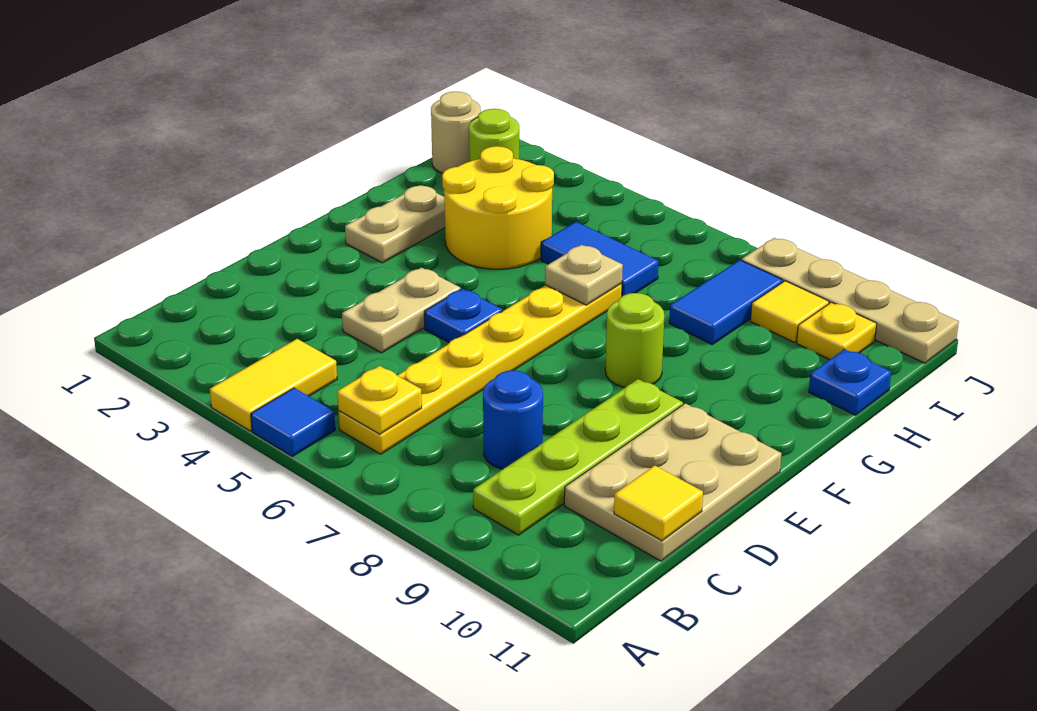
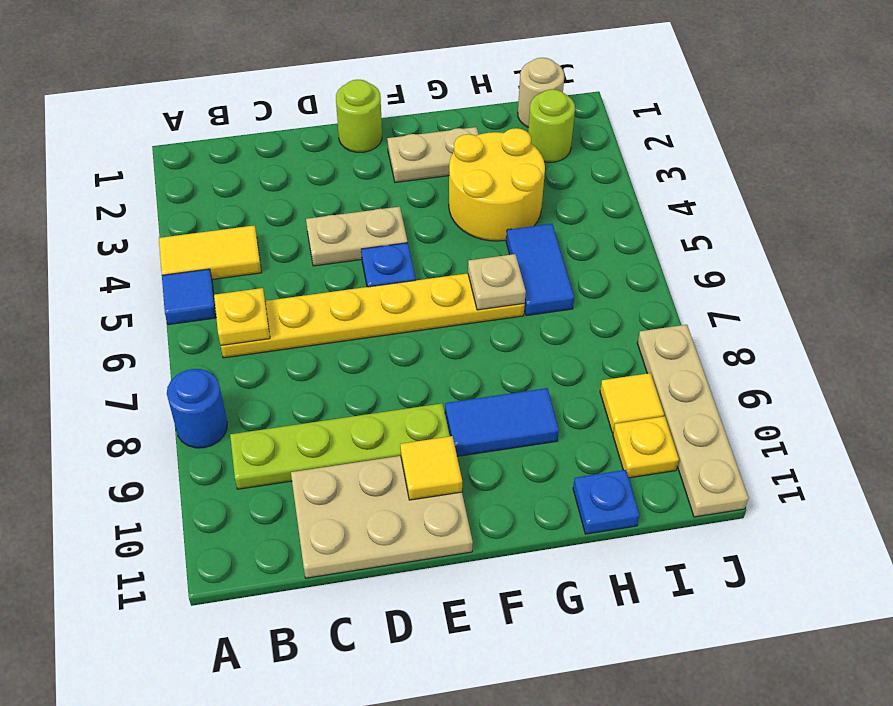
blue round brick C8 level 1 -> blue round brick A8 level 1
yellow tile C11 level 2 -> yellow tile E10 level 2
lime round brick F8 level 1 -> lime round brick E1 level 1
blue tile H8:I8 level 1 -> blue tile F9:G9 level 1

